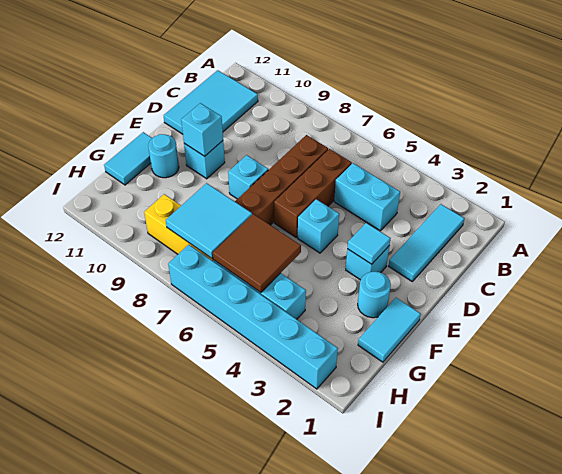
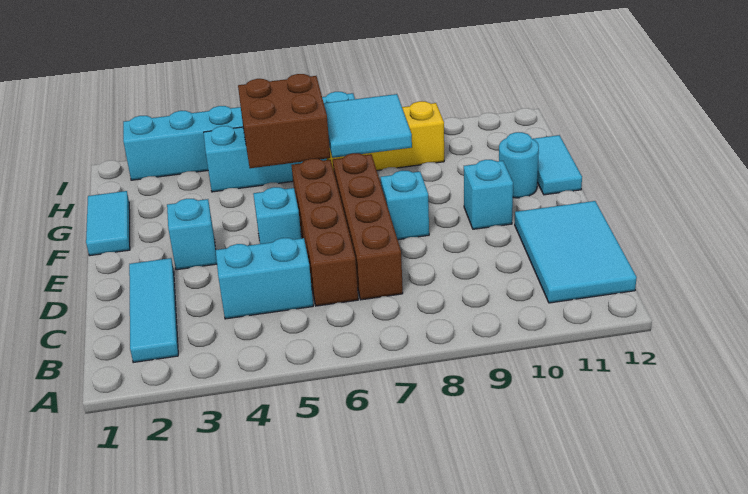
brown brick C6:E6 level 1 -> brown brick C6:F6 level 1
cyan tile E3 level 2 -> none
cyan brick E10 level 2 -> none
cyan round brick F2 level 1 -> none
brown tile G5:H6 level 2 -> brown brick G5:H6 level 2

